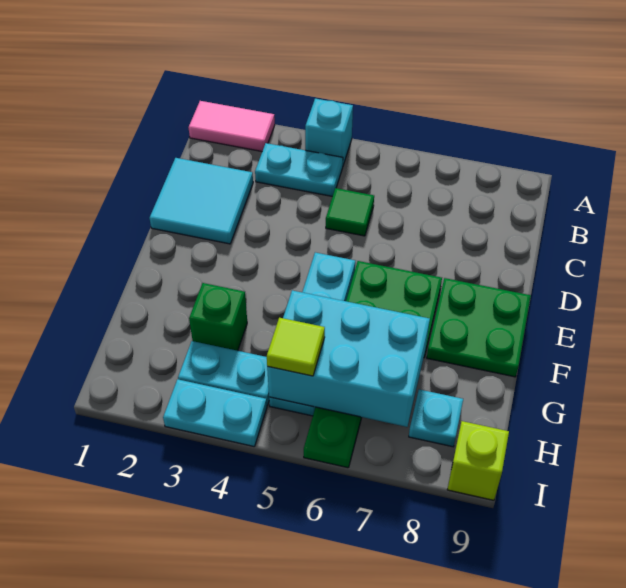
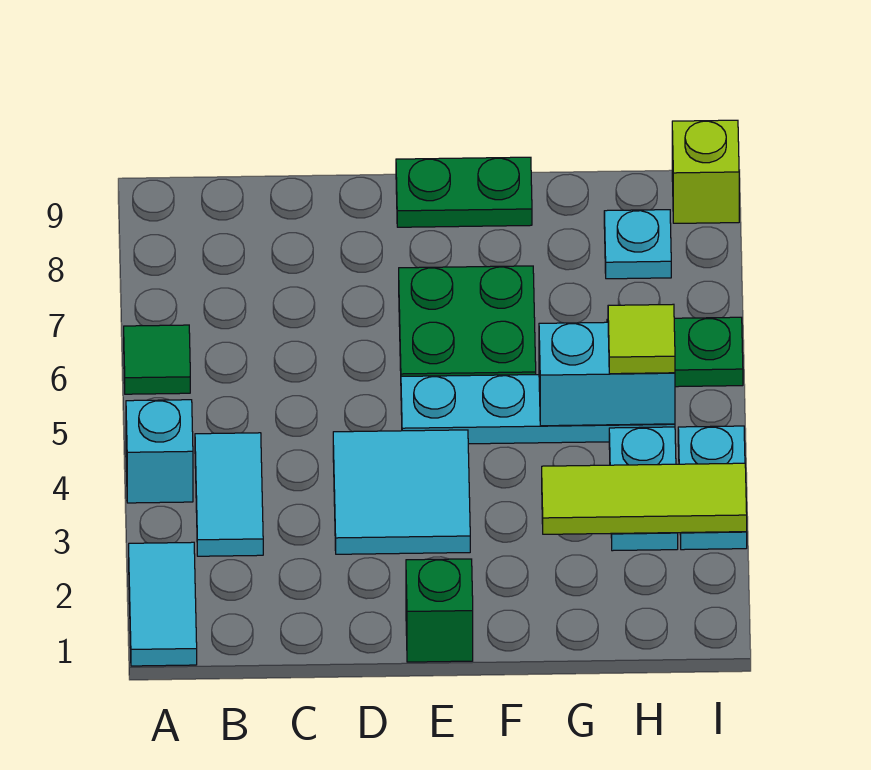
pink tile A1:A2 level 1 -> cyan tile A1:A2 level 1
cyan plate B3:B4 level 1 -> cyan tile B3:B4 level 1
cyan tile C1:D2 level 1 -> cyan tile D3:E4 level 1
green tile C5 level 1 -> green tile A6 level 1
green plate E8:F9 level 1 -> green plate E9:F9 level 1
green brick G3 level 1 -> green brick E1 level 1
none -> lime tile G3:I3 level 2
cyan brick G5:H7 level 2 -> cyan brick G5:H5 level 2

